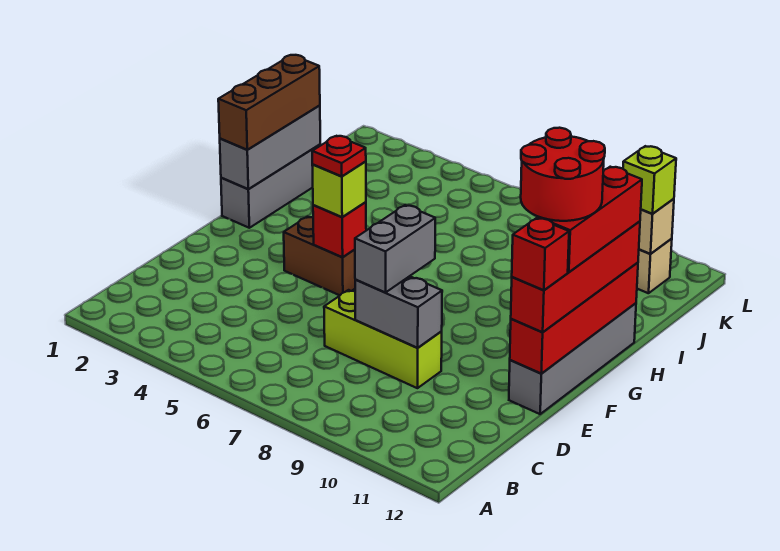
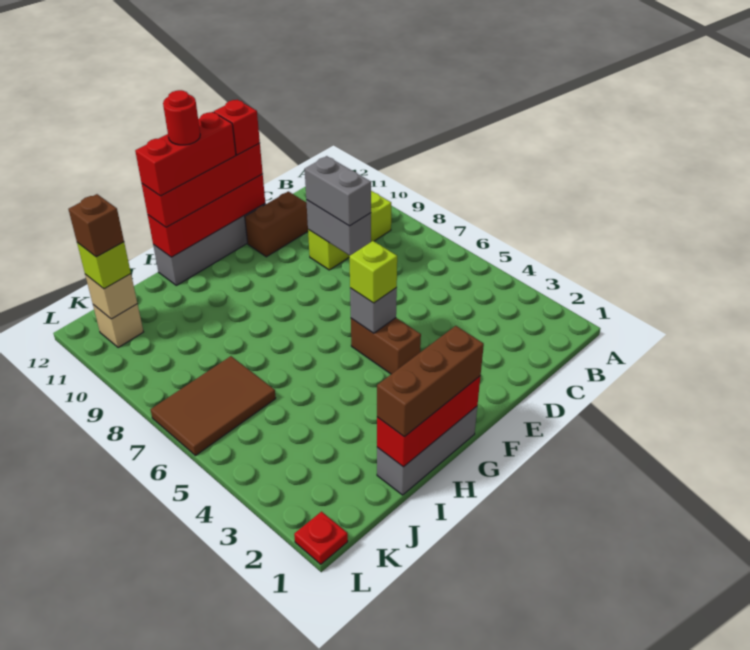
lime brick D7:D9 level 1 -> lime brick B9:D9 level 1
grey brick D8:E8 level 3 -> grey brick D8:D9 level 3
none -> brown brick D11:E11 level 1
red brick F5 level 2 -> grey brick F5 level 2
red plate F5 level 4 -> red plate L1 level 1
red round brick F11:G12 level 5 -> red round brick G12 level 5
grey brick G1:I1 level 2 -> red brick G1:I1 level 2
none -> brown tile J6:L7 level 1
none -> brown brick K11 level 4

